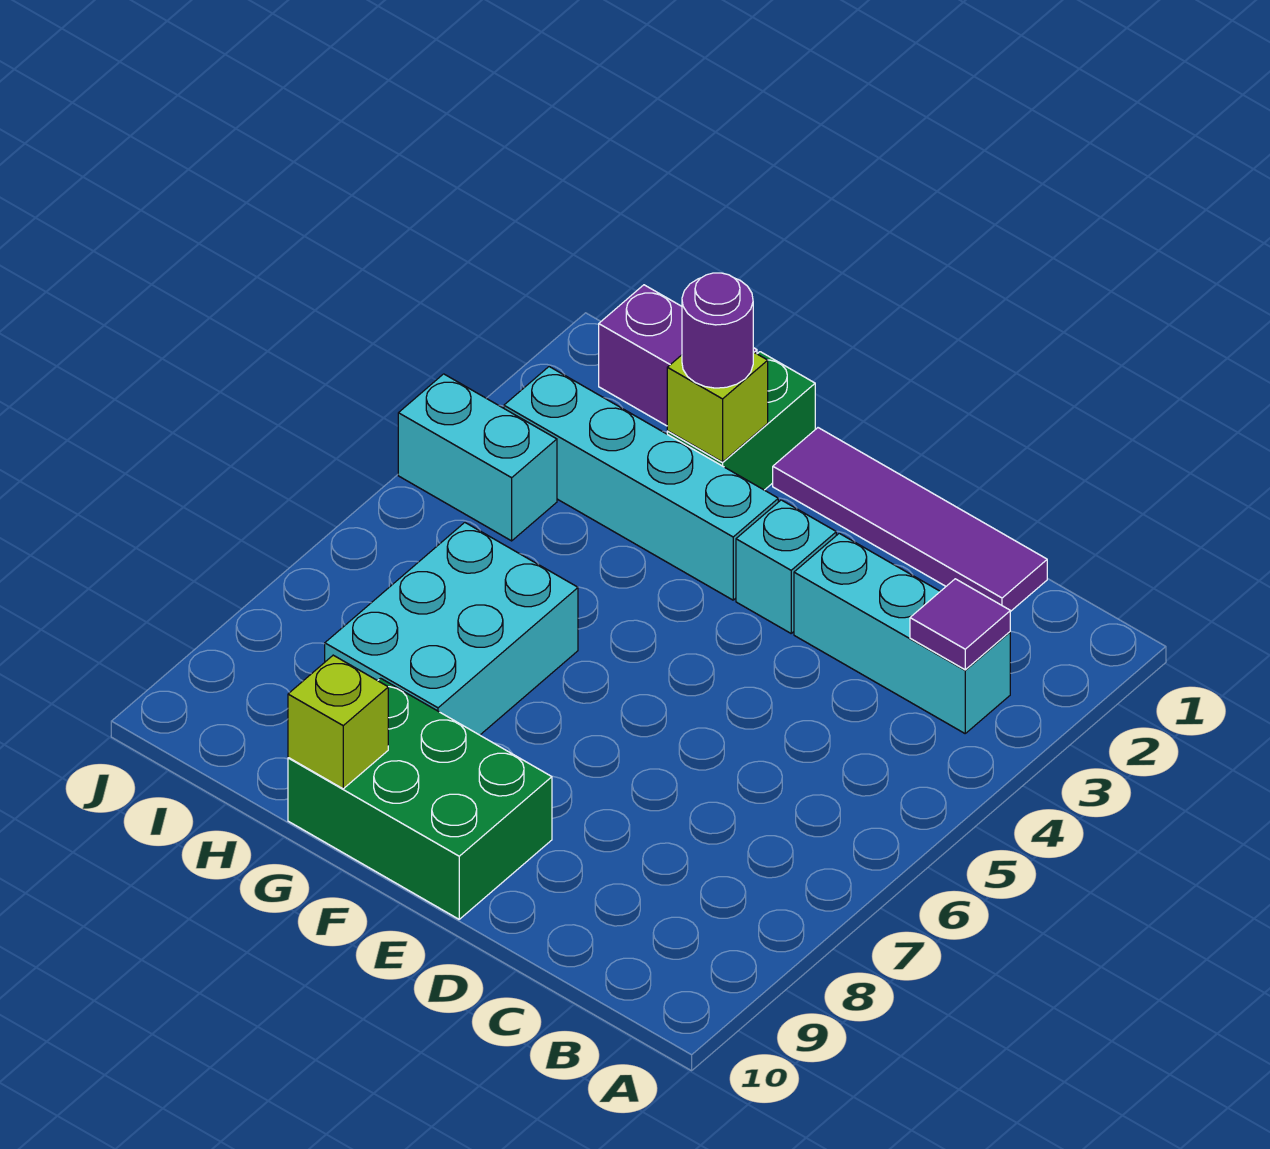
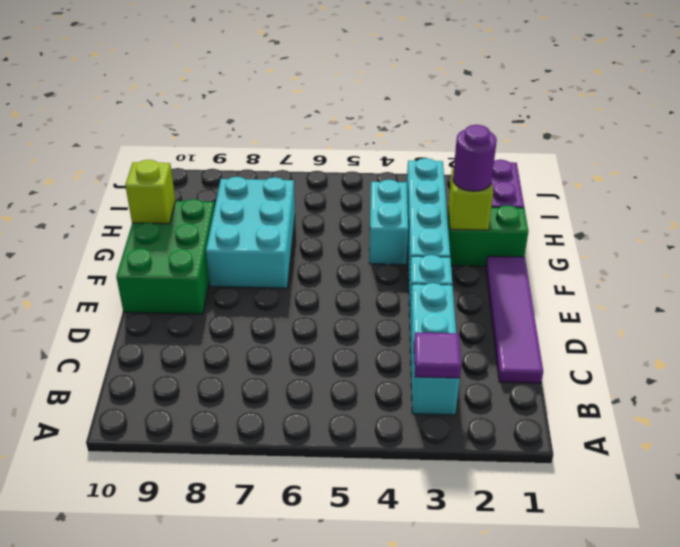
cyan brick G6:H8 level 1 -> cyan brick F7:H8 level 1
cyan brick I4:J4 level 1 -> cyan brick G4:H4 level 1

